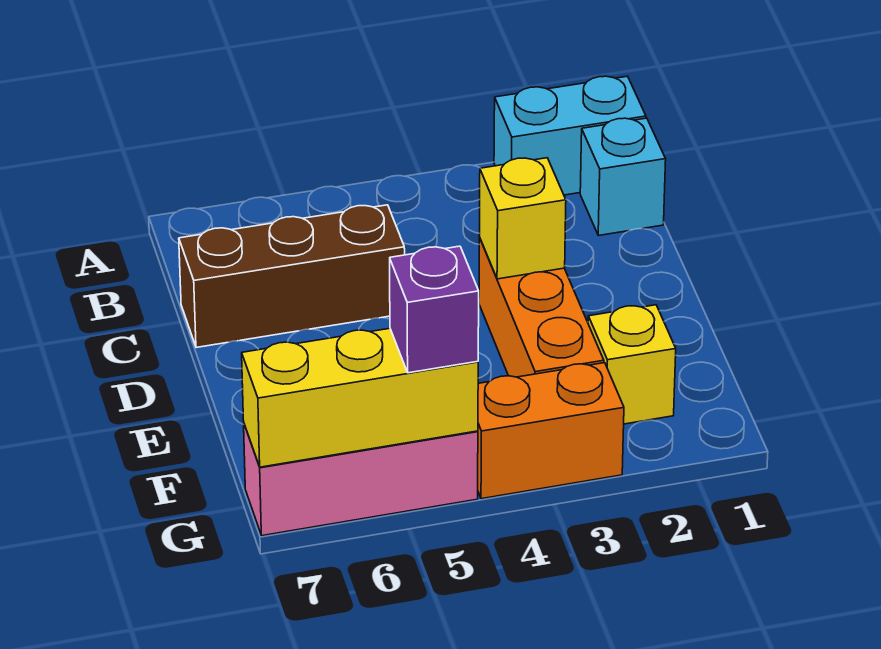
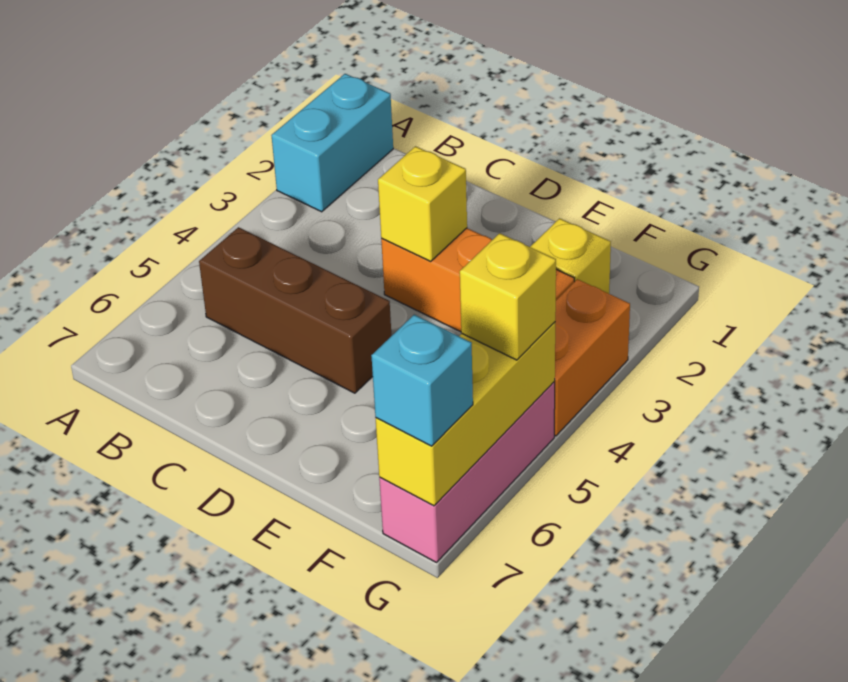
cyan brick B1 level 1 -> cyan brick G7 level 3
brown brick C5:C7 level 1 -> brown brick B5:D5 level 1
purple brick G5 level 3 -> yellow brick G5 level 3

